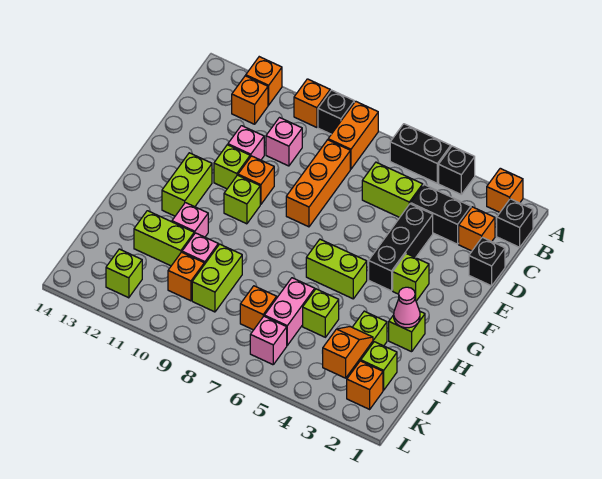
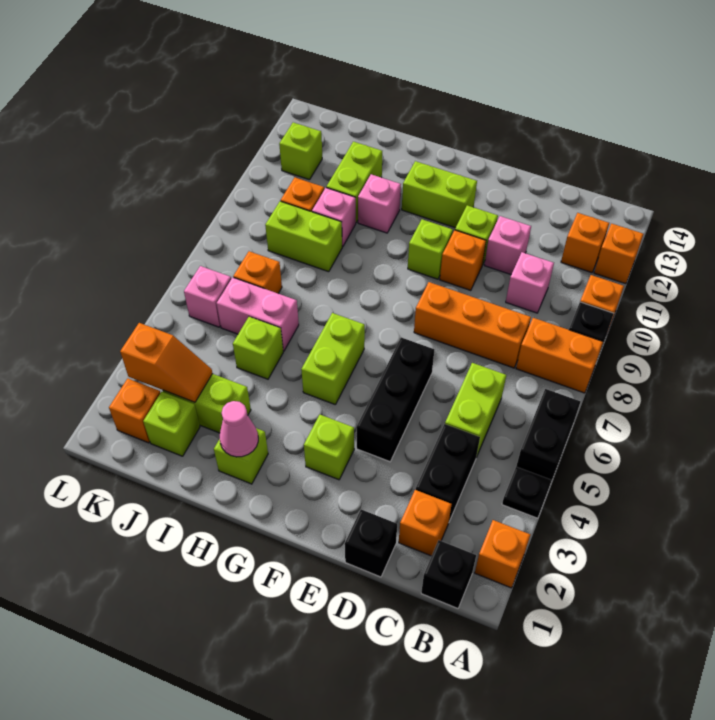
black brick A4 level 1 -> black plate A4 level 1
black brick D4:F4 level 1 -> black brick E4:E6 level 1

